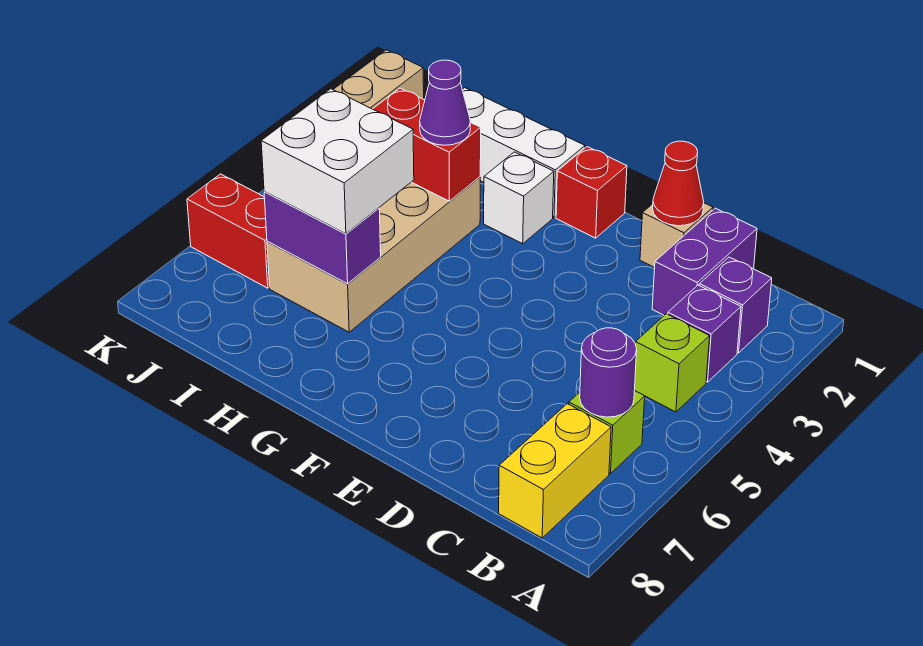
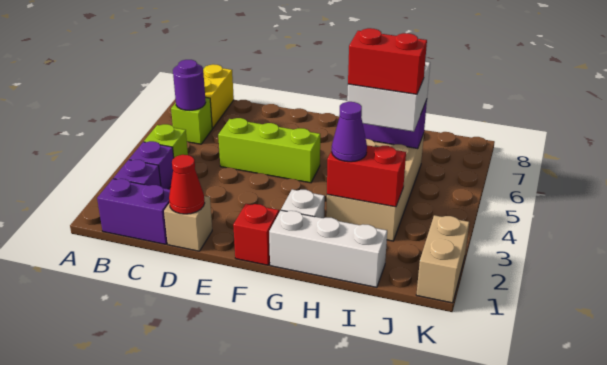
purple brick C1:C2 level 1 -> purple brick B1:C1 level 1
none -> lime brick D5:F5 level 1
red brick J6:K6 level 1 -> red brick H5:I5 level 4

